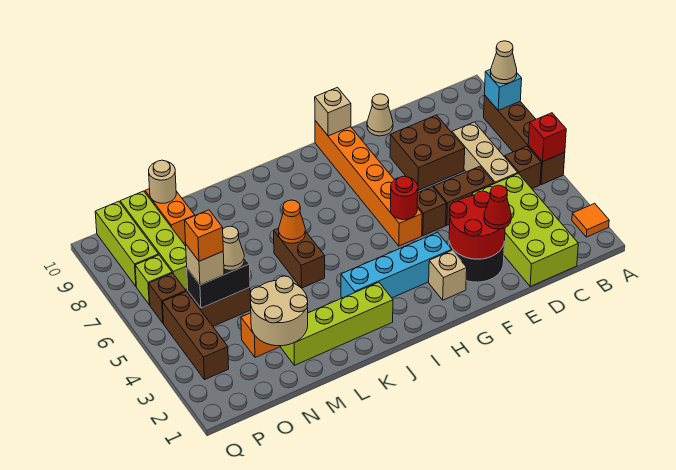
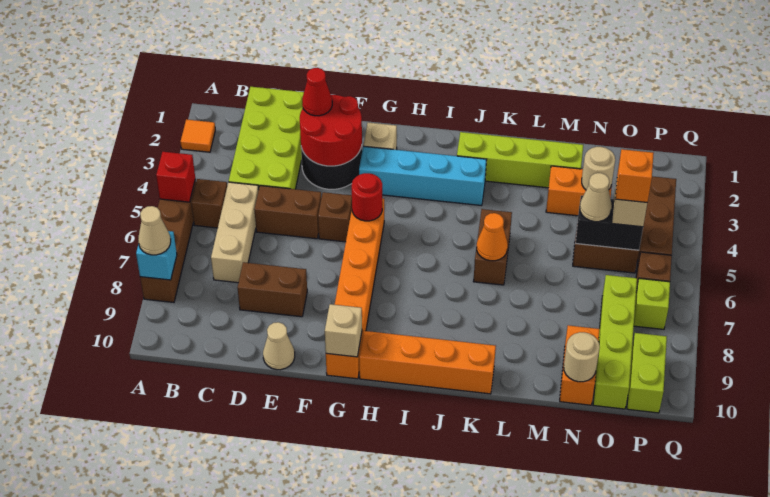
brown brick D7:E8 level 1 -> brown brick D8:E8 level 1
none -> orange brick H10:K10 level 1
tan round brick M2:N3 level 2 -> tan round brick N3 level 2
lime brick P8:P10 level 1 -> lime brick P9:P10 level 1

